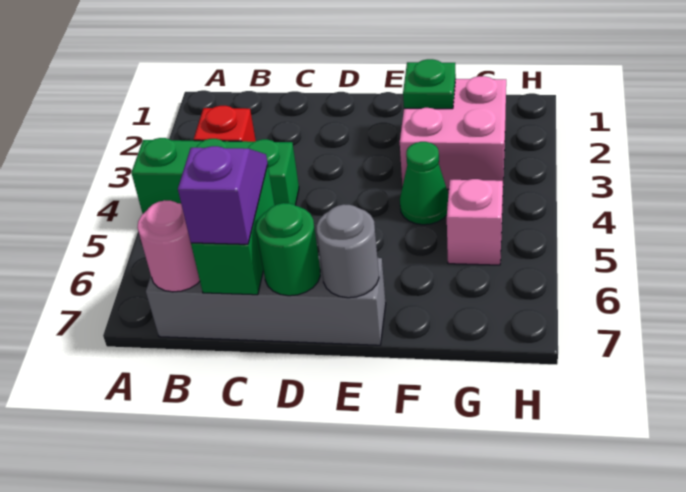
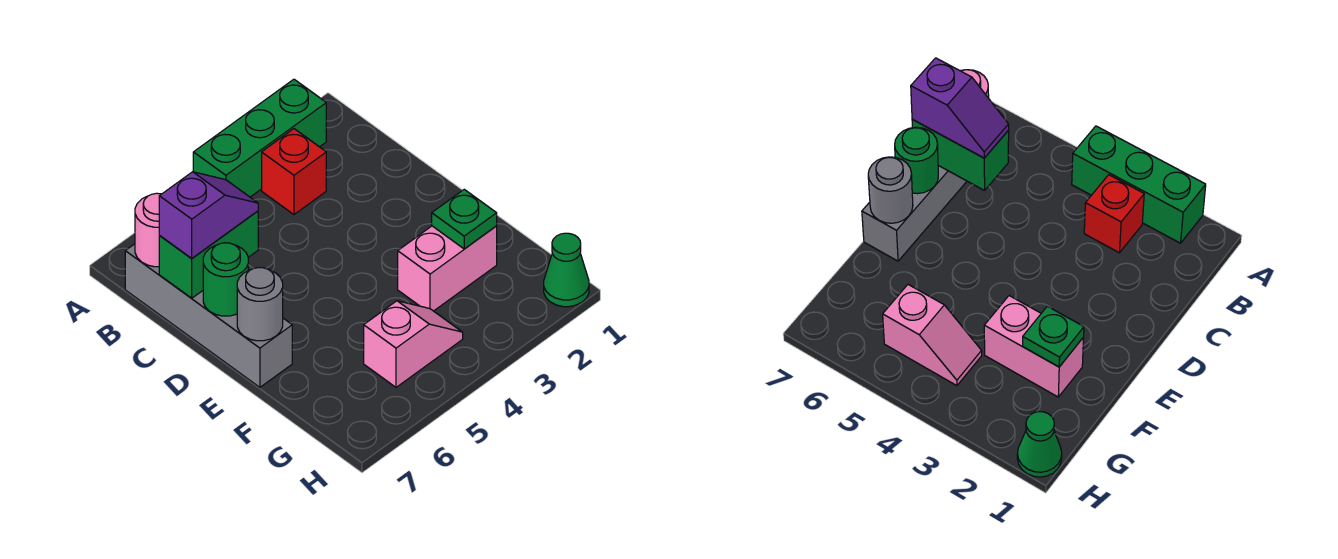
green brick A4:C4 level 1 -> green brick A2:A4 level 1
pink brick F2:G3 level 1 -> pink brick F2:F3 level 1
green cone F4 level 1 -> green cone H1 level 1

